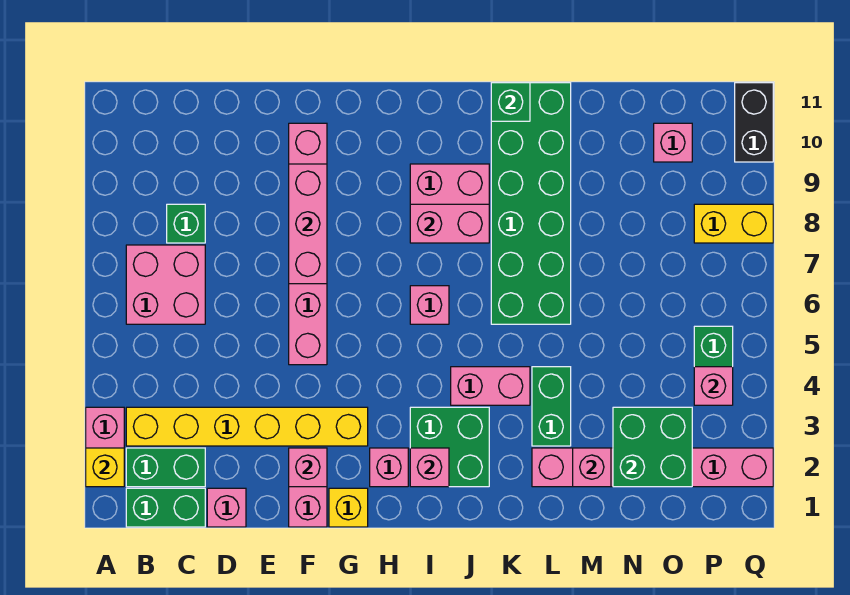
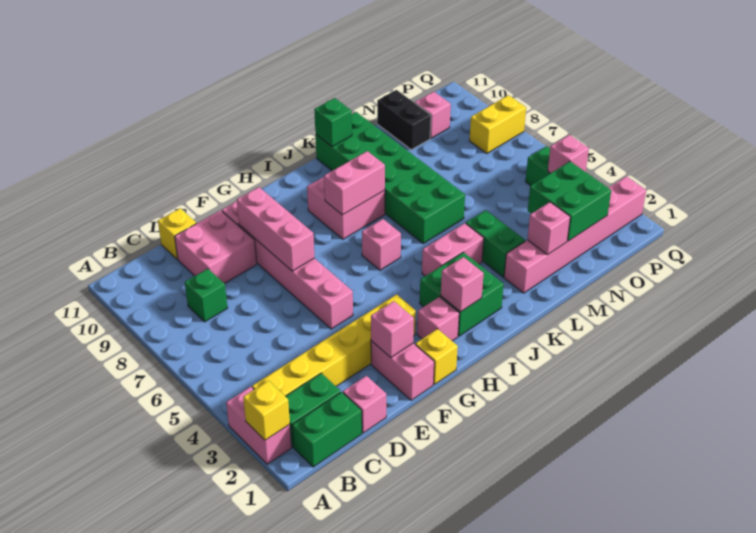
pink brick B6:C7 level 1 -> pink brick D9:E10 level 1
none -> yellow brick D11 level 1
black brick Q10:Q11 level 1 -> black brick N10:N11 level 1

